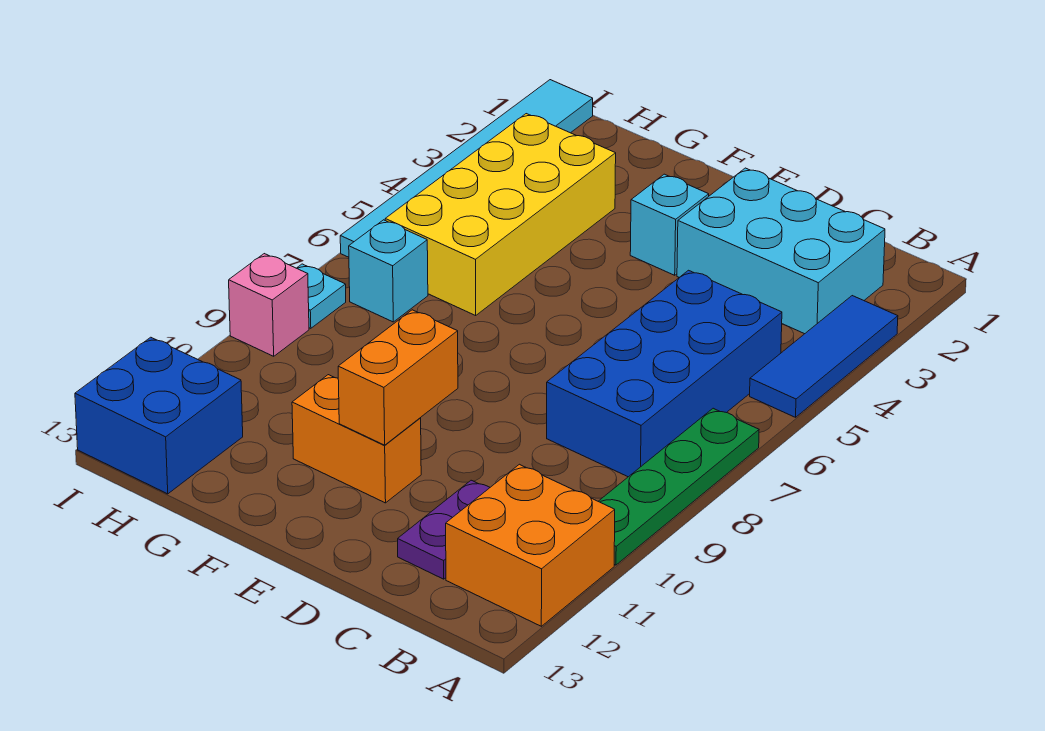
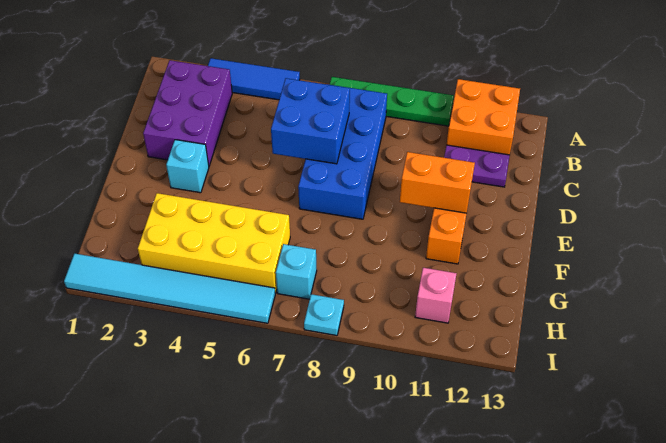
cyan brick B2:D3 level 1 -> purple brick B2:D3 level 1
blue brick B5:C8 level 1 -> blue brick B7:E8 level 1
blue brick H12:I13 level 1 -> blue brick C6:D7 level 2
pink brick I9 level 1 -> pink brick H11 level 1

